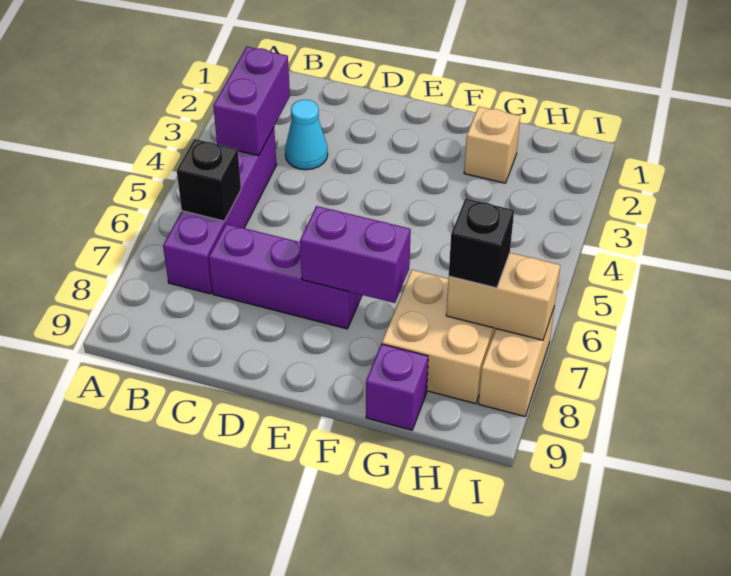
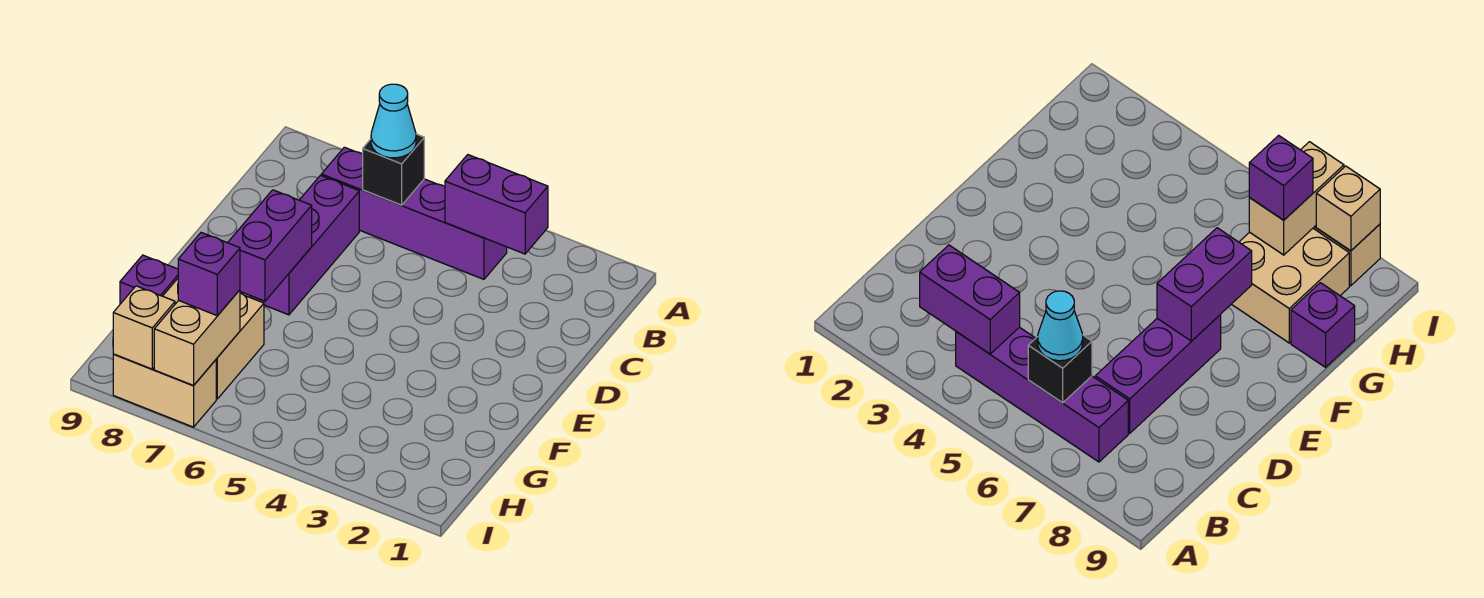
cyan cone C3 level 1 -> cyan cone B6 level 3
tan brick G2 level 1 -> tan brick I8 level 2
black brick H7 level 3 -> purple brick H7 level 3

